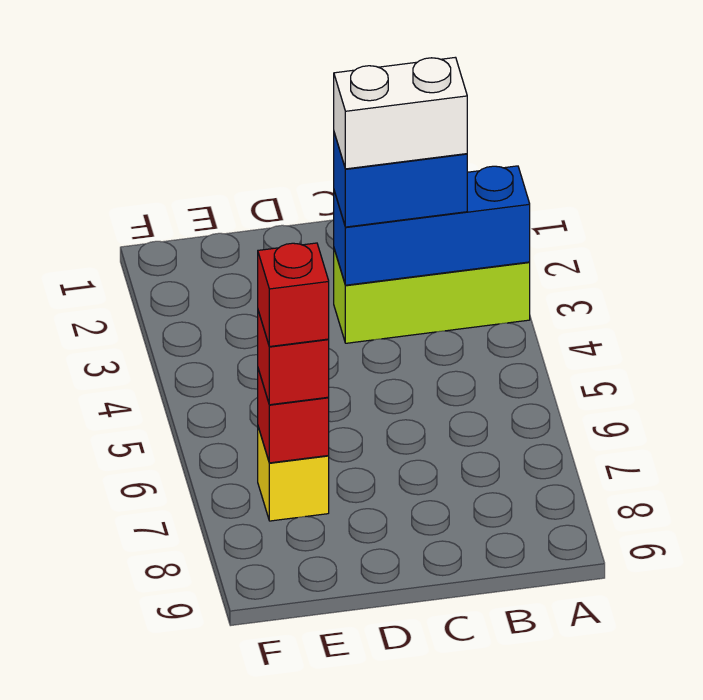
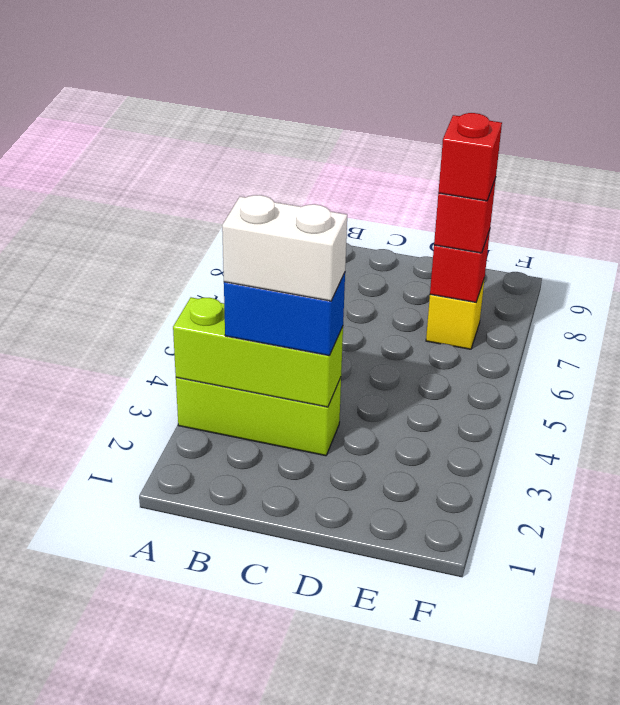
blue brick A3:C3 level 2 -> lime brick A3:C3 level 2

